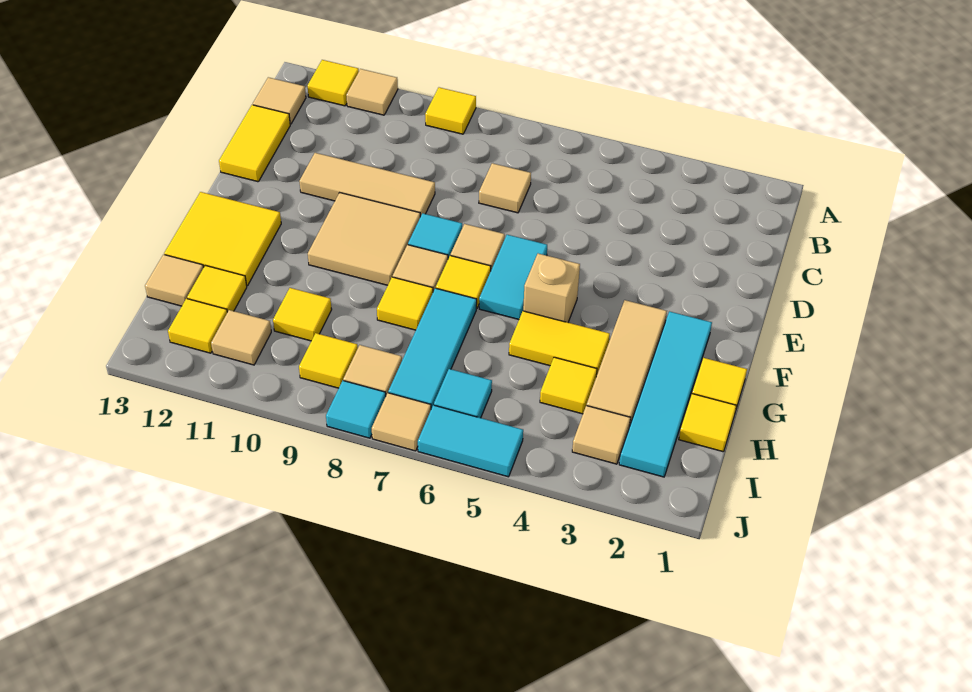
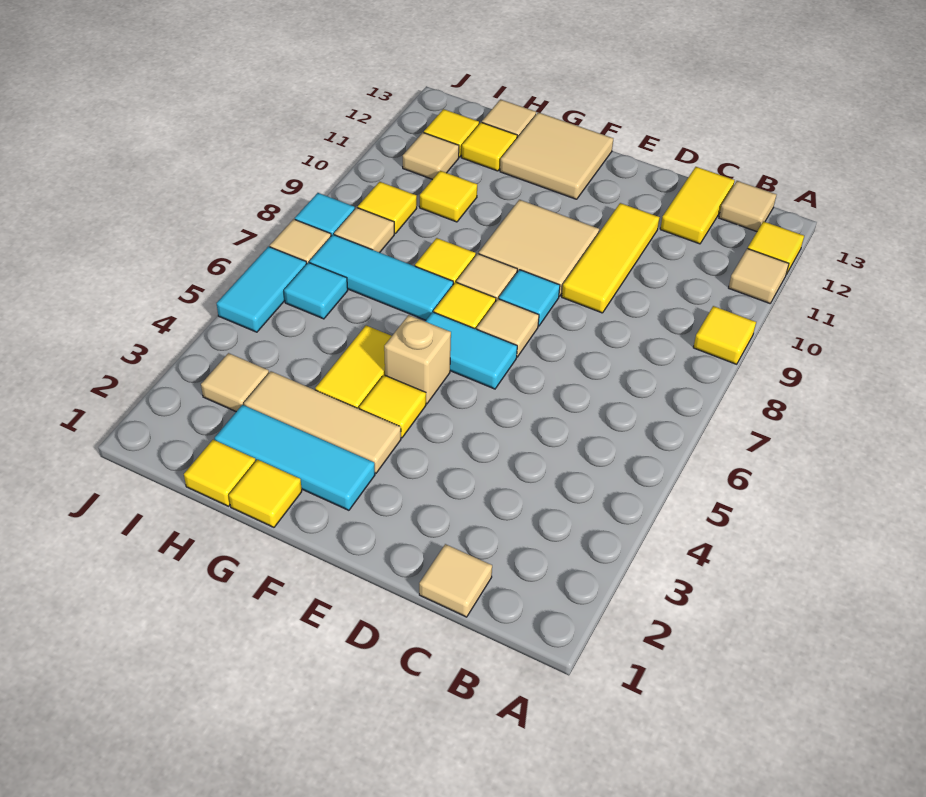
tan tile C7 level 1 -> tan tile C1 level 1
yellow tile C13:D13 level 1 -> yellow tile C12:C13 level 1
tan tile D9:D11 level 1 -> yellow tile D9:D11 level 1
cyan tile F2:I2 level 1 -> cyan tile F2:H2 level 1
yellow tile F12:G13 level 1 -> tan tile F12:G13 level 1
yellow tile H4 level 1 -> yellow tile F4 level 1

